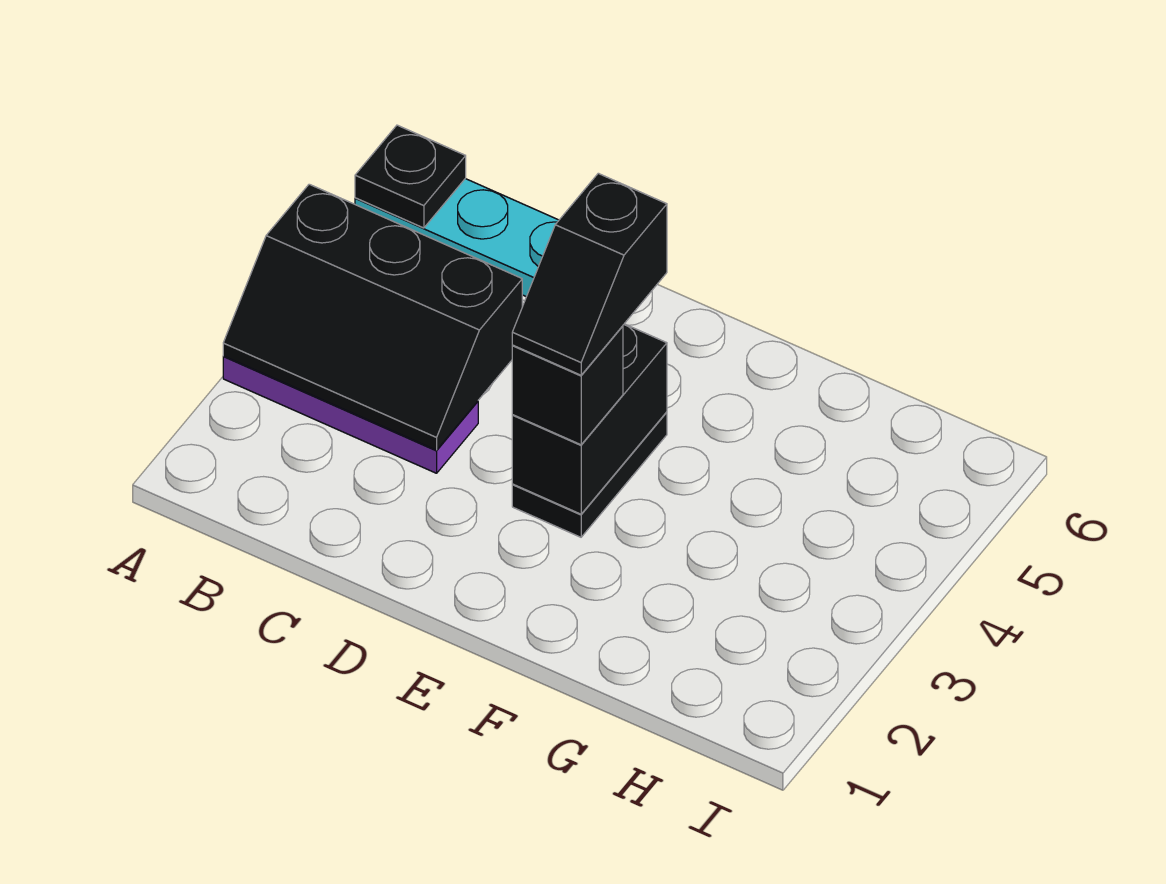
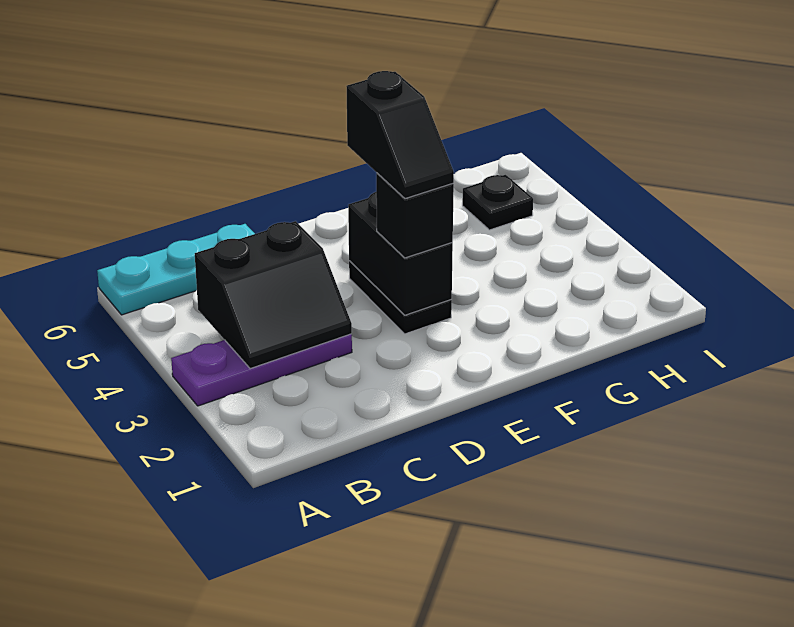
black slope A3:C4 level 2 top 4 -> black slope B3:C4 level 2 top 4
black plate A6 level 2 -> black plate H5 level 1

